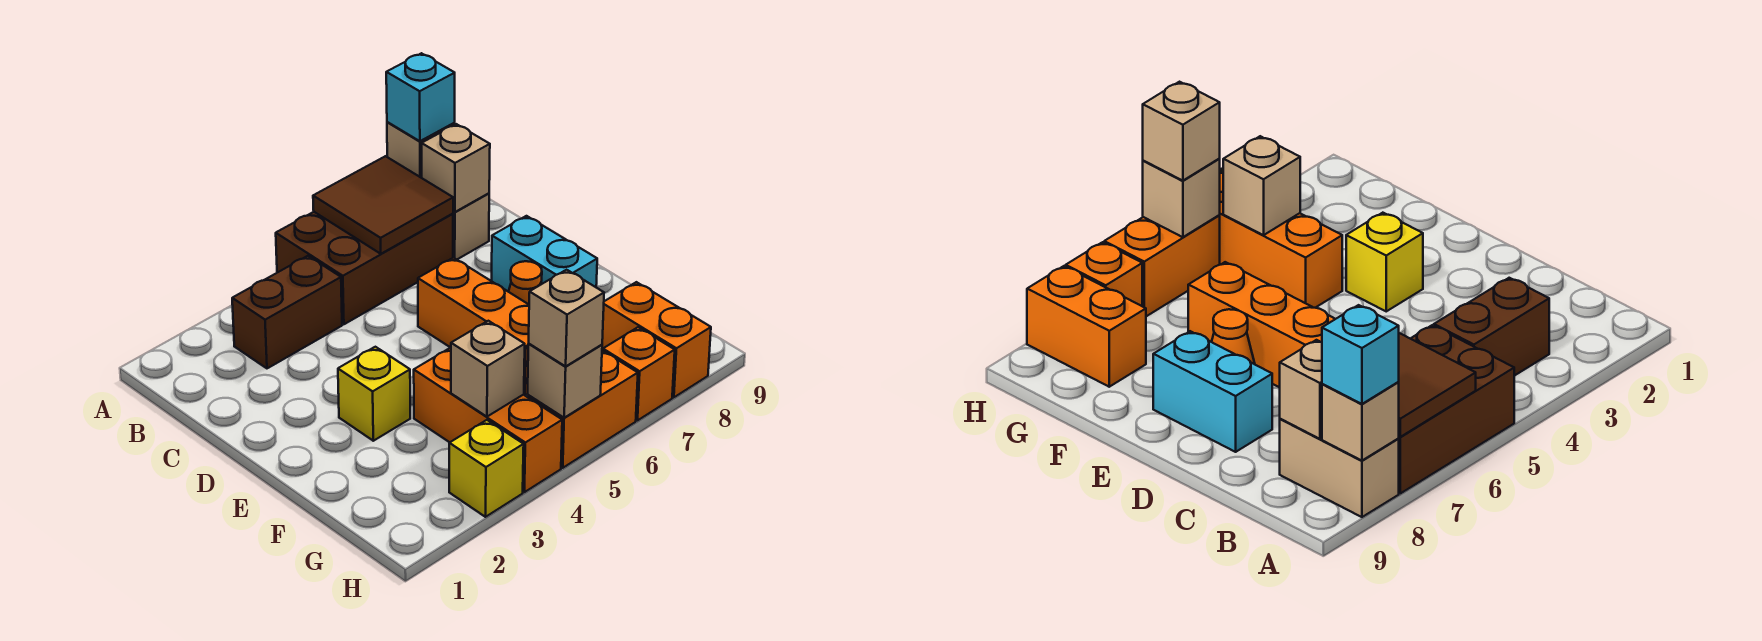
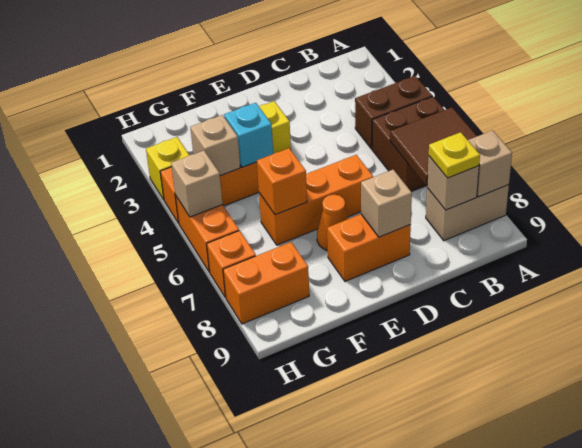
brown brick A5:B7 level 1 -> brown brick A5:B6 level 1
cyan brick A8 level 3 -> cyan brick F4 level 2
brown brick B3:B4 level 1 -> brown brick A4:B4 level 1
none -> yellow plate B8 level 3
cyan brick D8:E8 level 1 -> orange brick D8:E8 level 1
none -> orange brick F6 level 2
tan brick H5 level 3 -> tan brick D8 level 2

